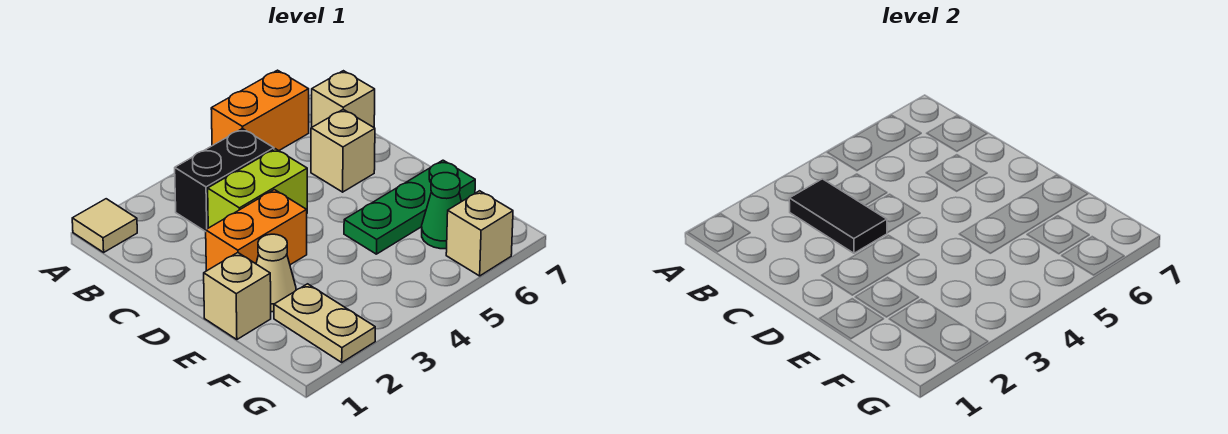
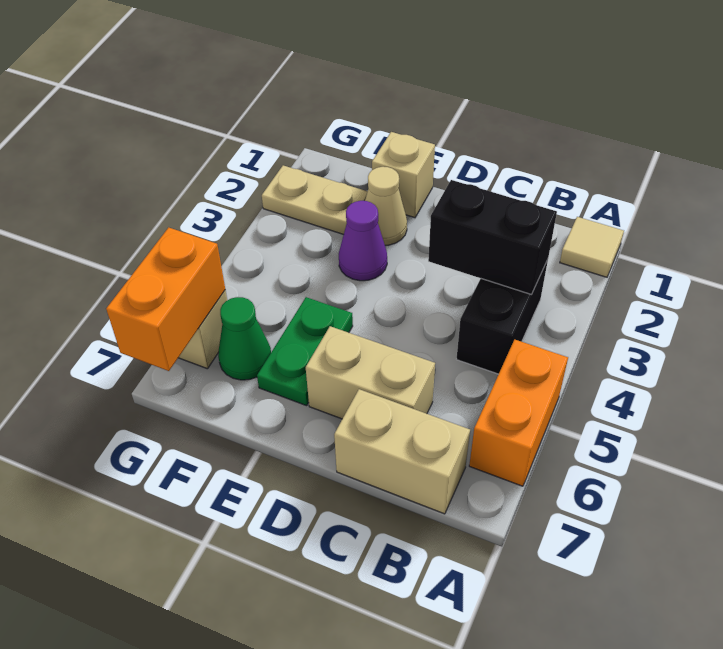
black tile B3:C3 level 2 -> black brick B3:C3 level 2
tan brick B7 level 1 -> tan brick B7:C7 level 1
lime brick C3:C4 level 1 -> none
tan brick C6 level 1 -> tan brick C6:D6 level 1
orange brick D2:D3 level 1 -> orange brick G6:G7 level 2
none -> purple cone E3 level 1
green plate E5:E7 level 1 -> green plate E5:E6 level 1

